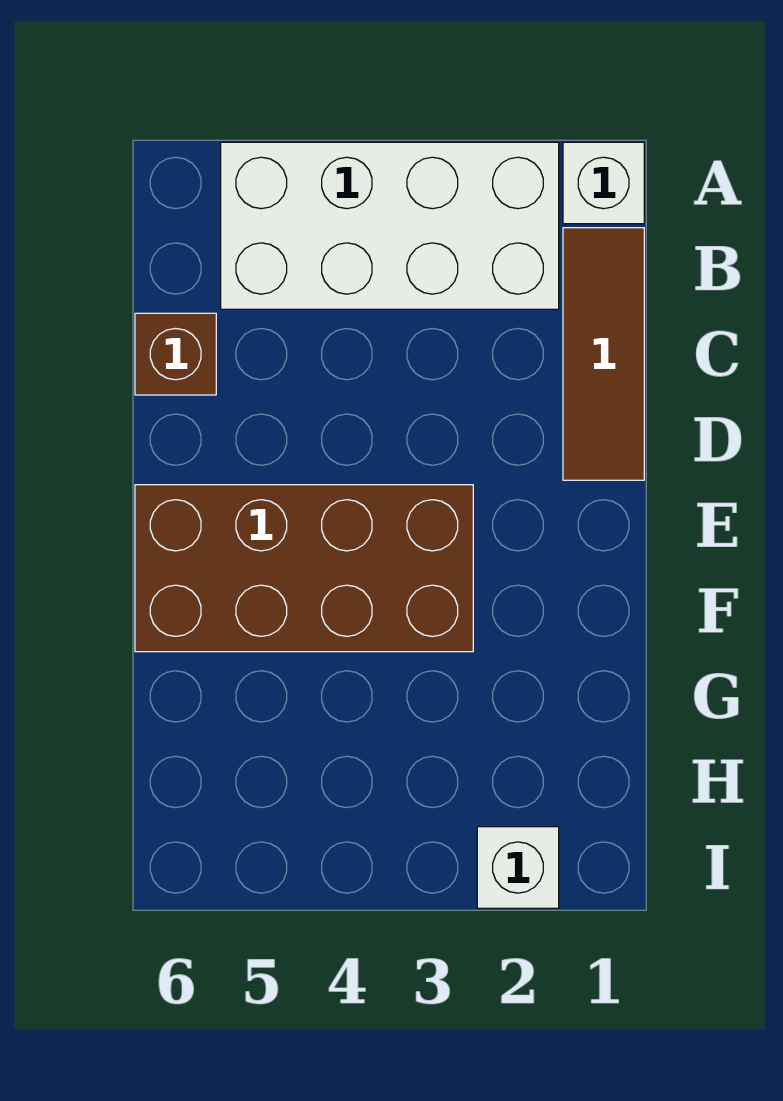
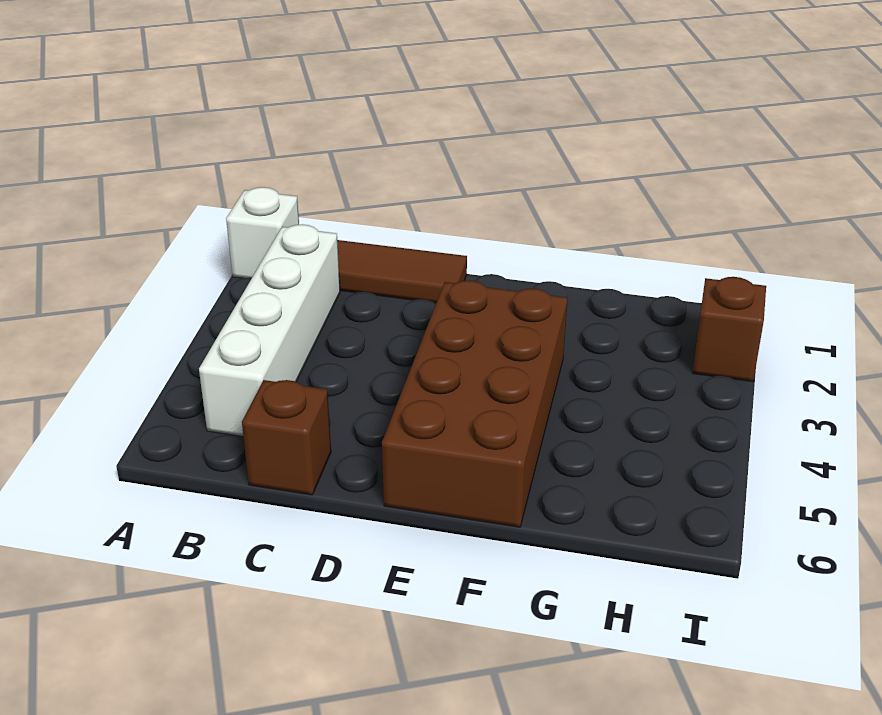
white brick A2:B5 level 1 -> white brick B2:B5 level 1
white brick I2 level 1 -> brown brick I2 level 1

